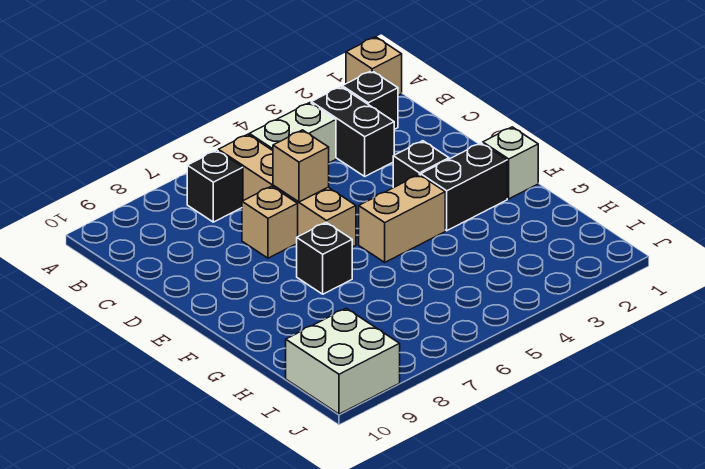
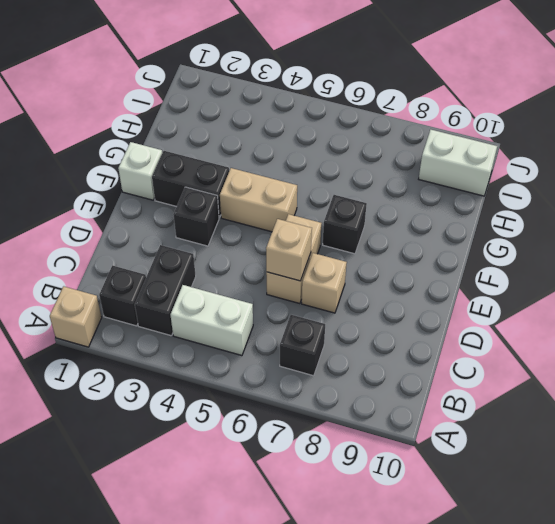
tan brick B6:E6 level 1 -> tan brick D6:E6 level 1
white brick I9:J10 level 1 -> white brick I9:I10 level 1

